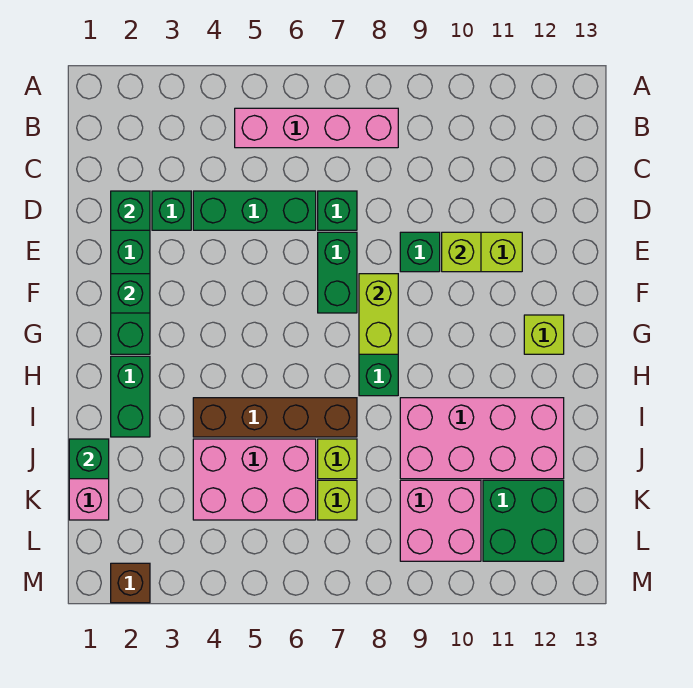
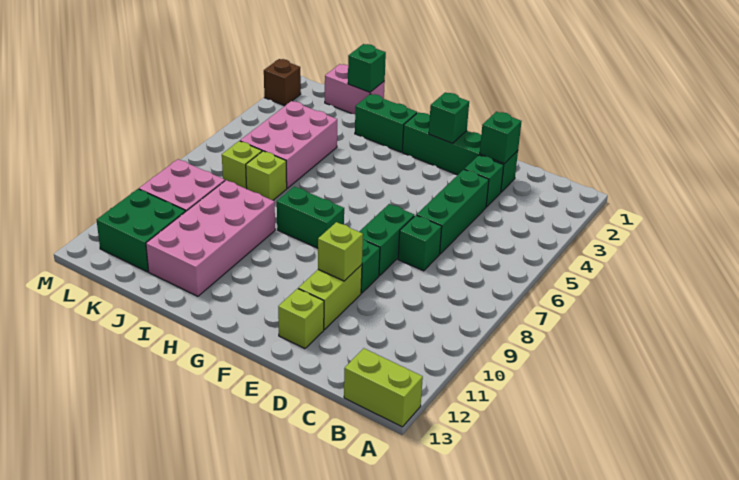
pink brick B5:B8 level 1 -> none
green brick E7:F7 level 1 -> green brick E7:E8 level 1
lime brick F8:G8 level 2 -> lime brick A13:B13 level 1
lime brick G12 level 1 -> lime brick E12 level 1
brown brick I4:I7 level 1 -> none

